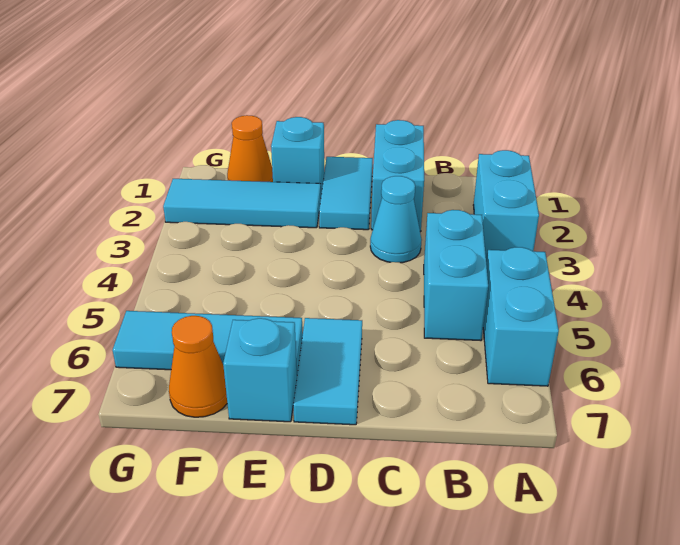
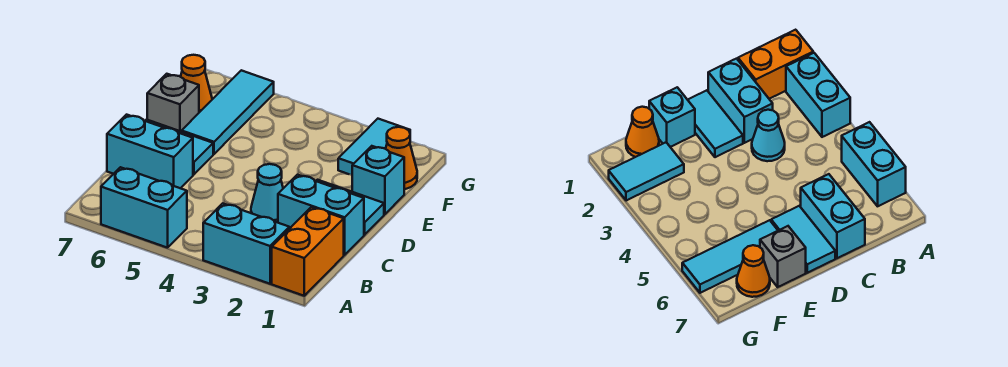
none -> orange brick A1:B1 level 1
cyan brick B4:B5 level 1 -> cyan brick C6:C7 level 1
cyan tile E2:G2 level 1 -> cyan tile F2:G2 level 1
cyan brick E7 level 1 -> grey brick E7 level 1

